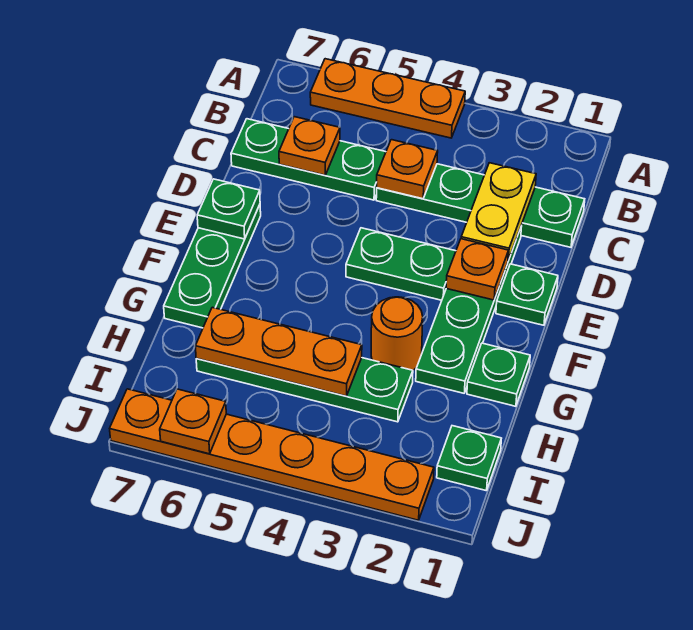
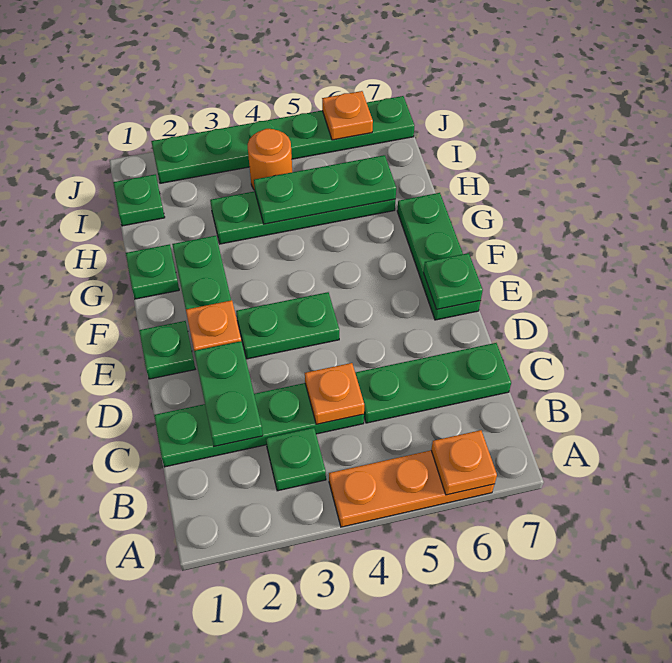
none -> green plate B3 level 1
yellow plate C2:D2 level 2 -> green plate C2:D2 level 2
orange plate C6 level 2 -> orange plate A6 level 2
orange round brick G3 level 1 -> orange round brick I4 level 1
orange plate H4:H6 level 2 -> green plate H4:H6 level 2
orange plate J2:J7 level 1 -> green plate J2:J7 level 1

